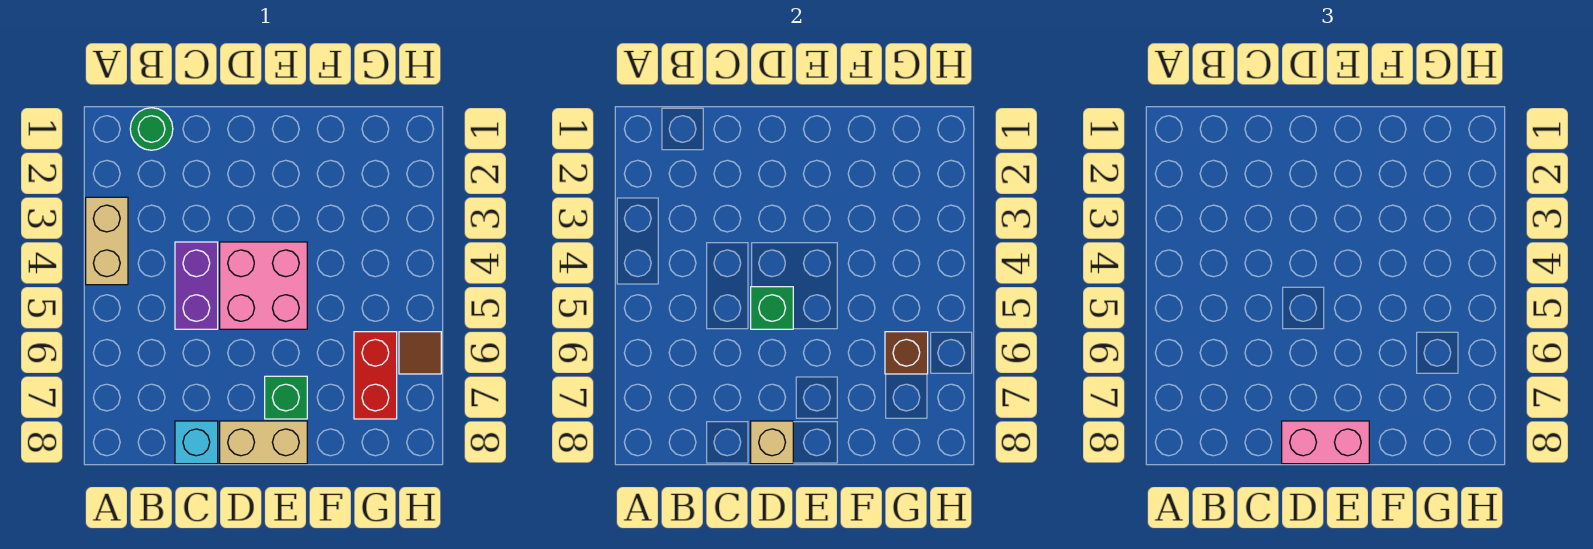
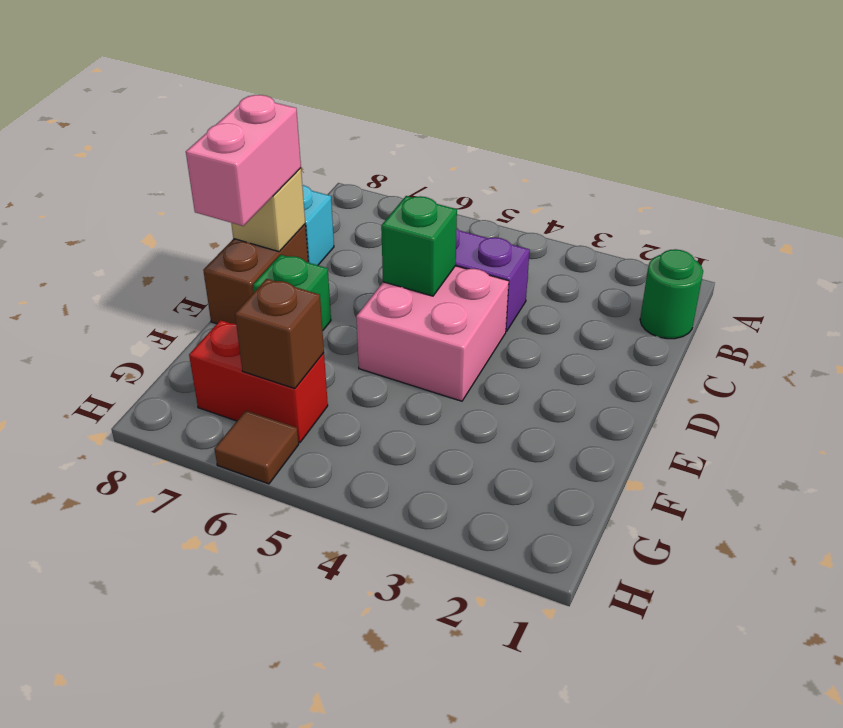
tan brick A3:A4 level 1 -> none
tan brick D8:E8 level 1 -> brown brick D8:E8 level 1

